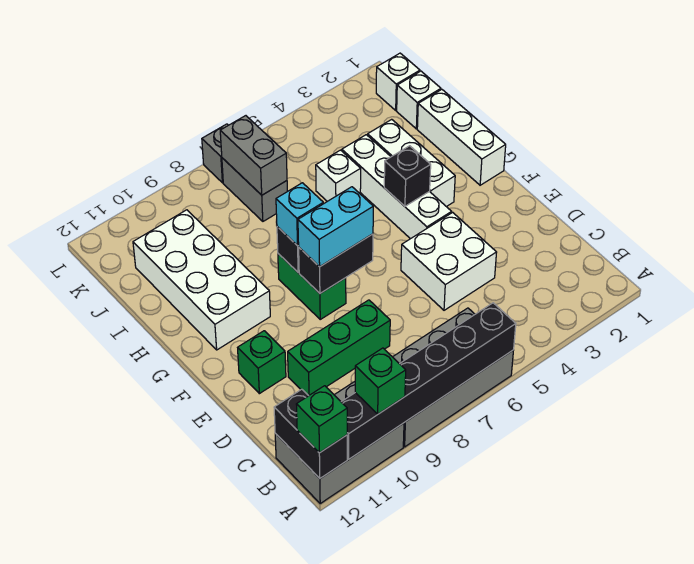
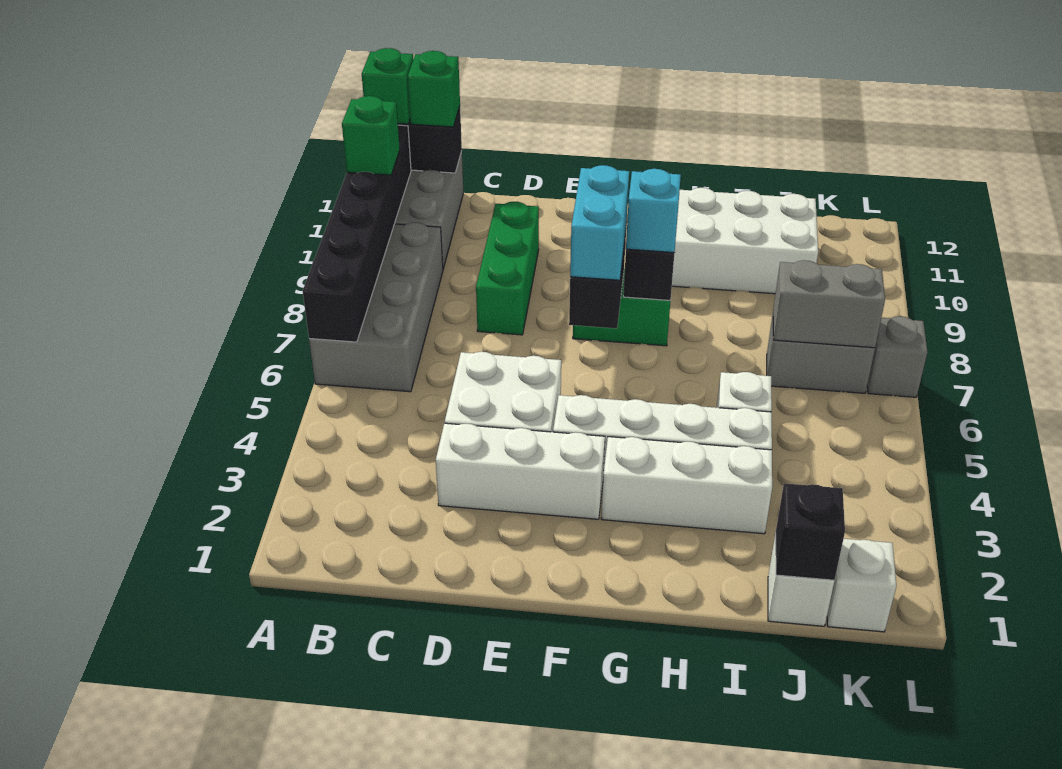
green brick E11 level 1 -> green brick B12 level 3
white brick G1:I1 level 1 -> white brick D3:F3 level 1
black brick G4 level 2 -> black brick J1 level 2

